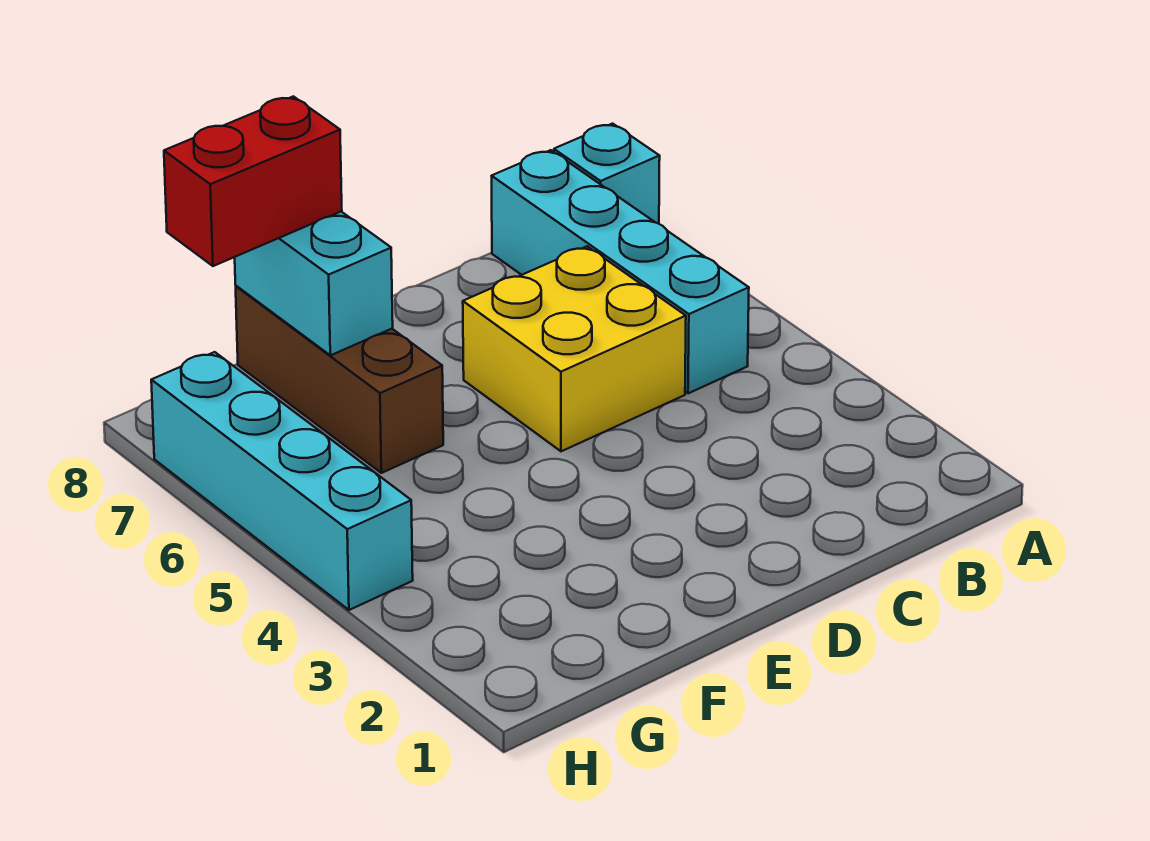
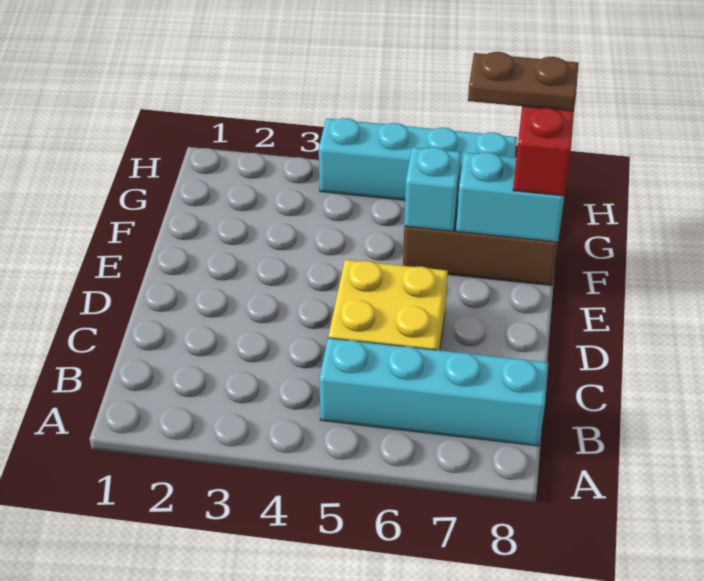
cyan brick A8 level 1 -> cyan brick F6 level 2
none -> brown plate G7:G8 level 4

